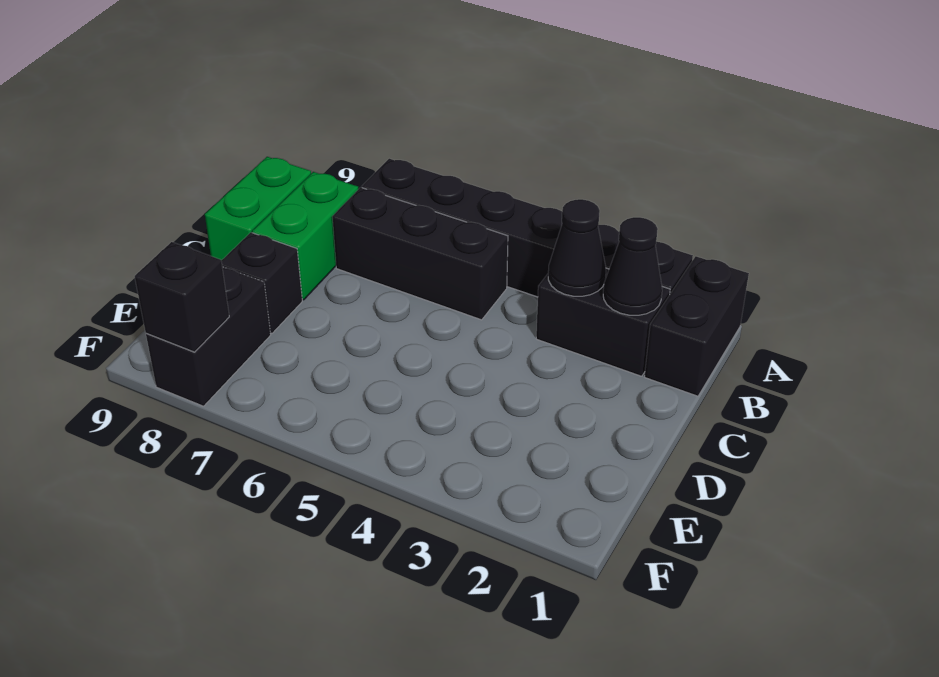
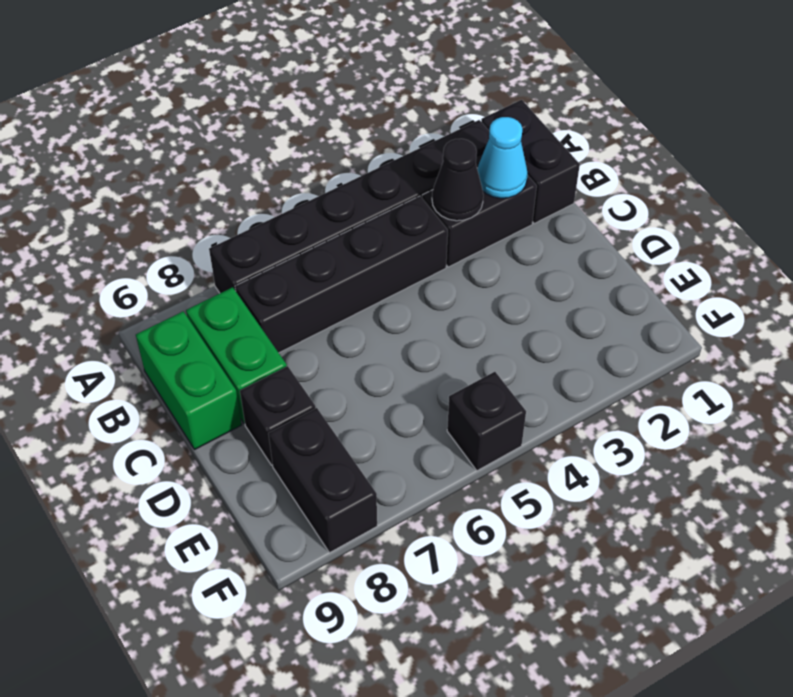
black cone B2 level 2 -> cyan cone B2 level 2
black brick B5:B7 level 1 -> black brick B4:B7 level 1
black brick F8 level 2 -> black brick F5 level 1

